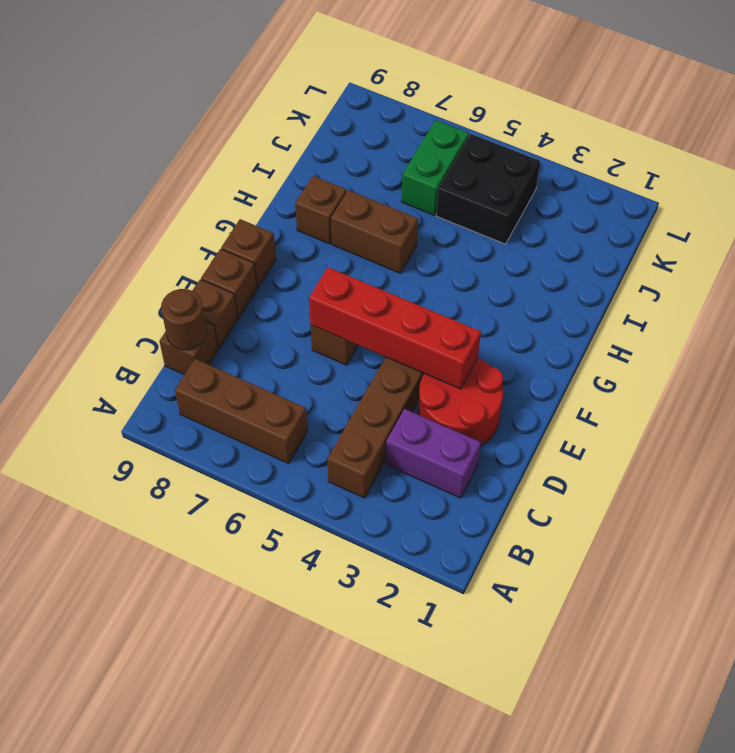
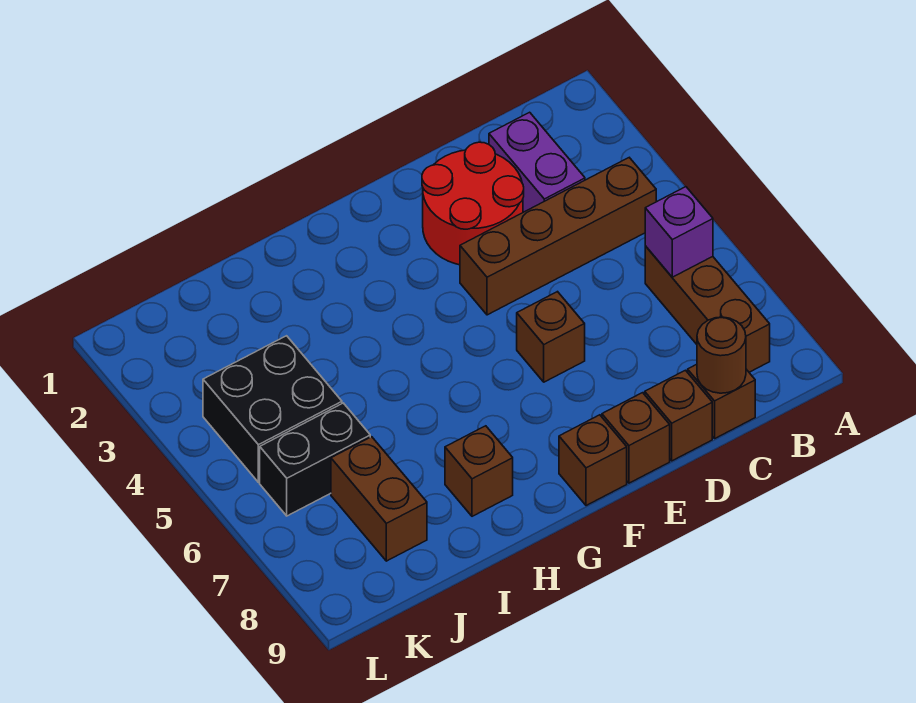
none -> purple brick B6 level 2
red brick E3:E6 level 2 -> none
brown brick H6:H7 level 1 -> brown brick J7:J8 level 1
green brick J6:K6 level 1 -> black brick J6:K6 level 1

